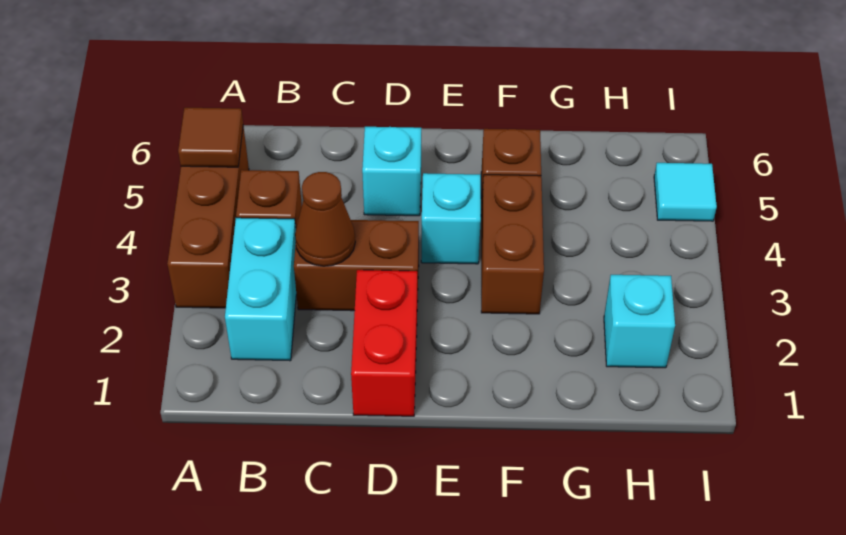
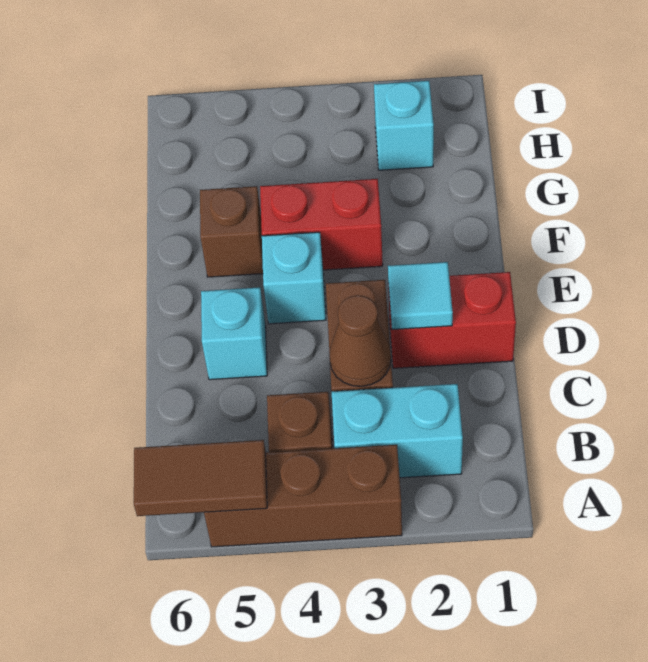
brown tile A5 level 2 -> brown tile A5:A6 level 2
brown brick F3:F4 level 1 -> red brick F3:F4 level 1
cyan tile I5 level 1 -> cyan tile D2 level 2

